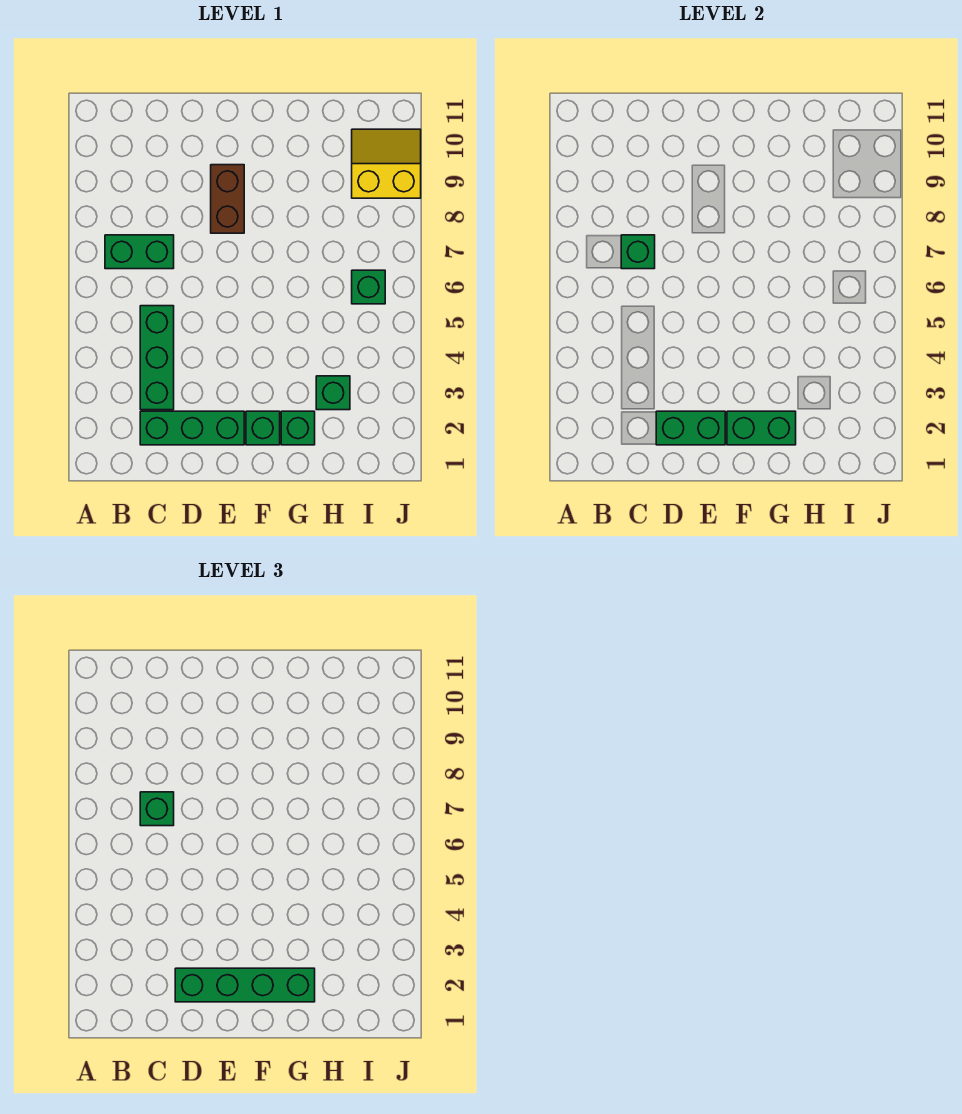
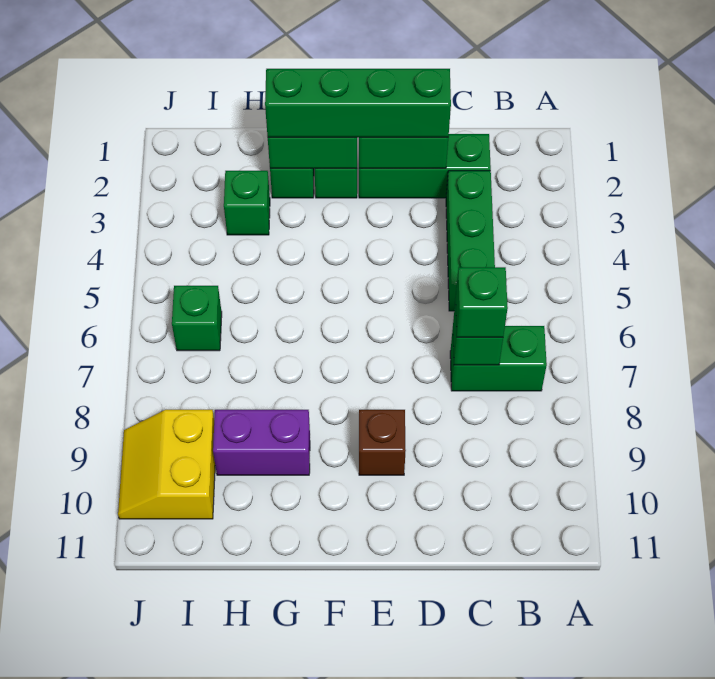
brown brick E8:E9 level 1 -> brown brick E9 level 1
none -> purple brick G9:H9 level 1
yellow slope I9:J10 level 1 top 9 -> yellow slope I9:J10 level 1 top I

